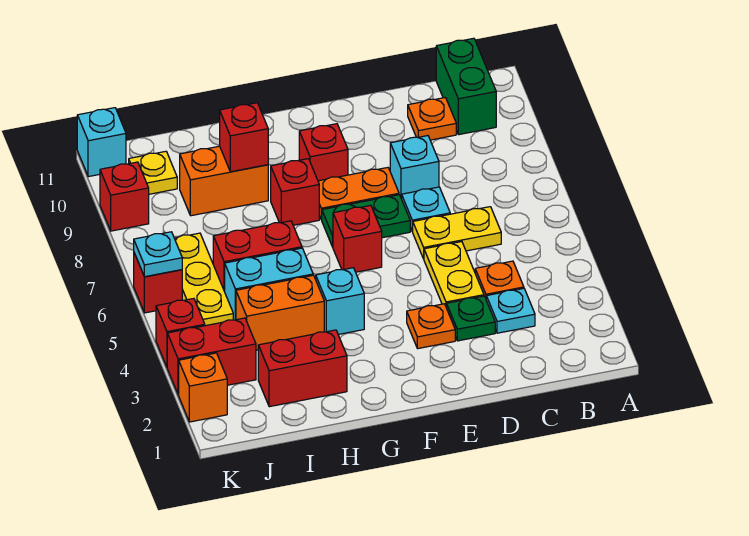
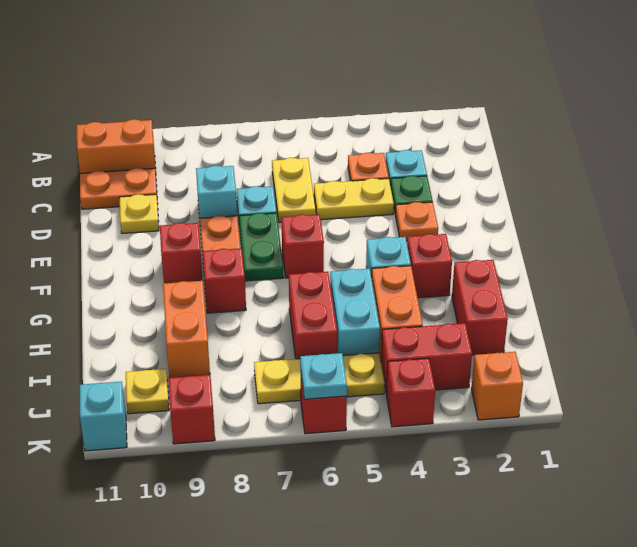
green brick B10:B11 level 1 -> orange brick B10:B11 level 1
orange plate C10 level 1 -> orange plate C10:C11 level 1
none -> yellow plate D10 level 1
red brick H9 level 2 -> red brick G3 level 1
red brick J3:K3 level 1 -> red brick J3:J4 level 1

